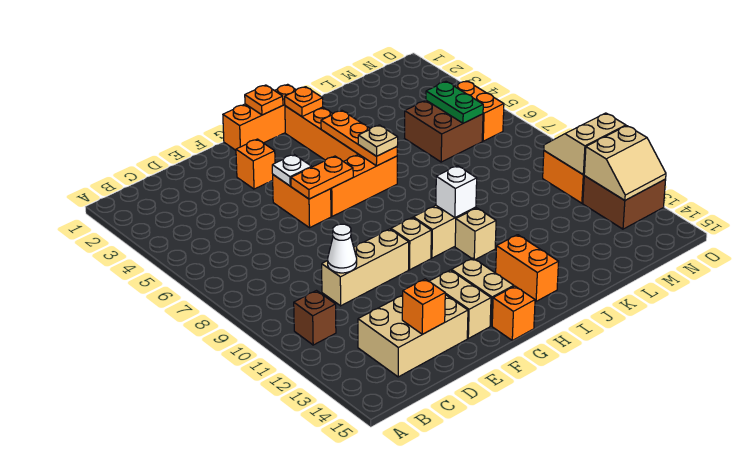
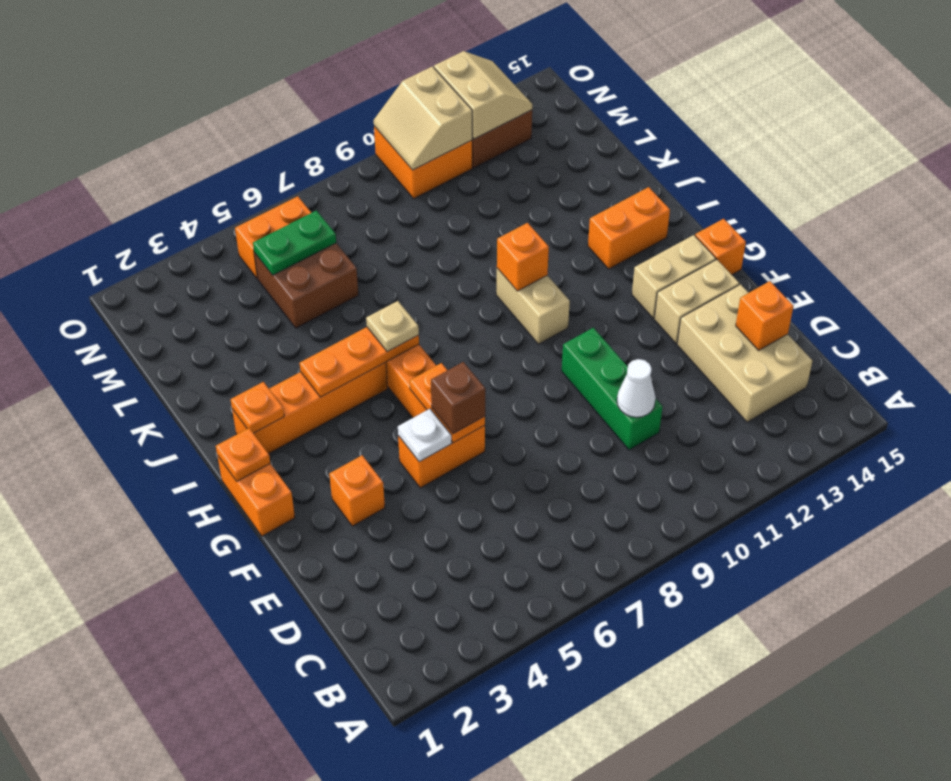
brown brick B11 level 1 -> brown brick F6 level 3
tan brick D10:F10 level 1 -> green brick D10:F10 level 1
orange brick G1:I1 level 1 -> orange brick G1:H1 level 1
tan brick G10 level 1 -> none
white brick I10 level 2 -> orange brick I10 level 2
tan brick I11 level 1 -> none

